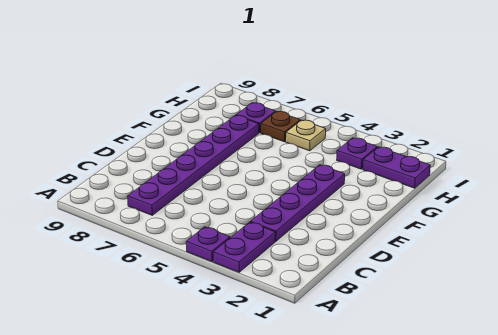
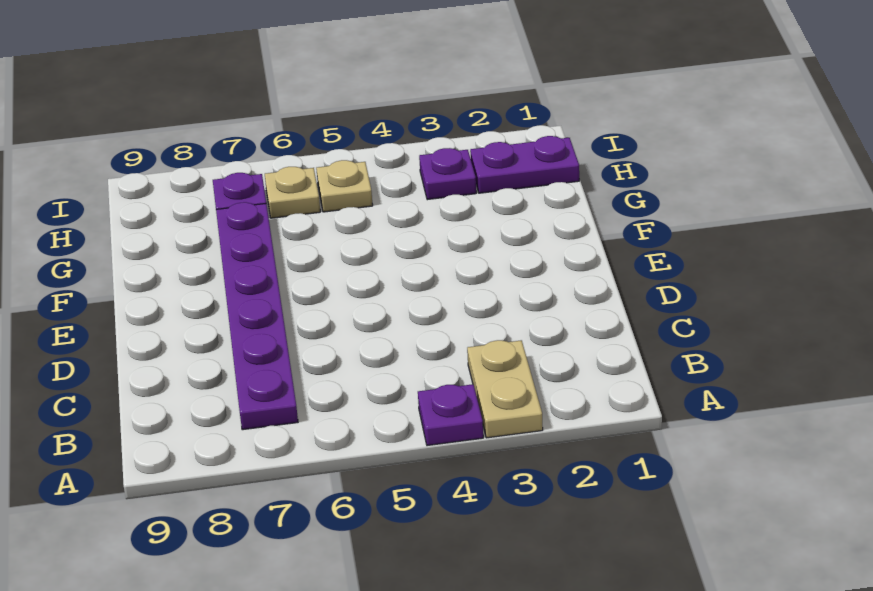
purple plate A3:B3 level 1 -> tan plate A3:B3 level 1
purple plate C3:F3 level 1 -> none
brown plate H6 level 1 -> tan plate H6 level 1

